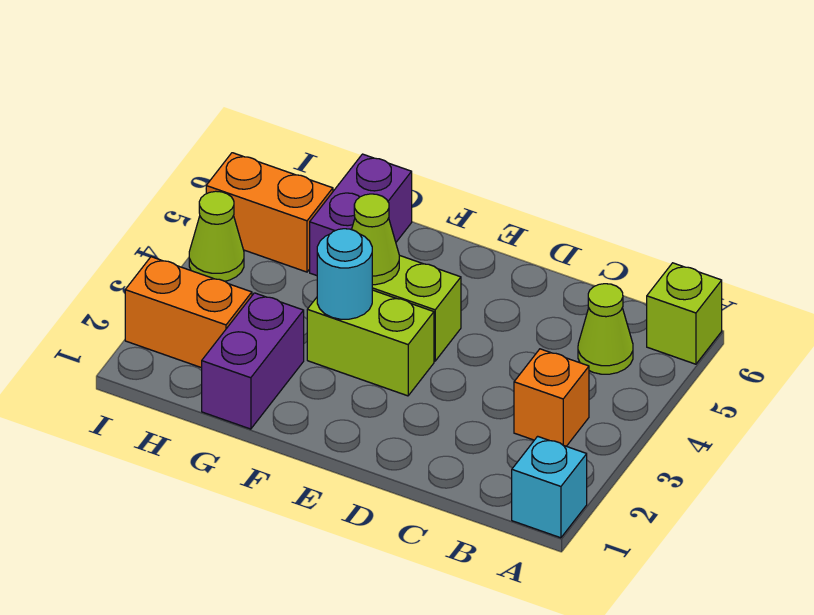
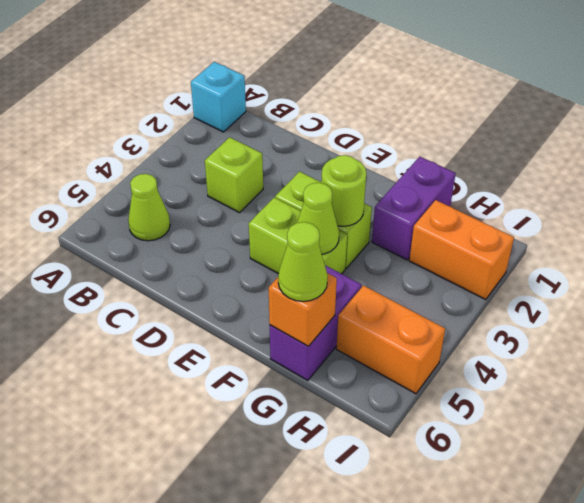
lime brick A6 level 1 -> lime brick C3 level 1
orange brick B3 level 1 -> orange brick G6 level 2
cyan round brick F3 level 2 -> lime round brick F3 level 2
lime cone I4 level 1 -> lime cone G6 level 3

